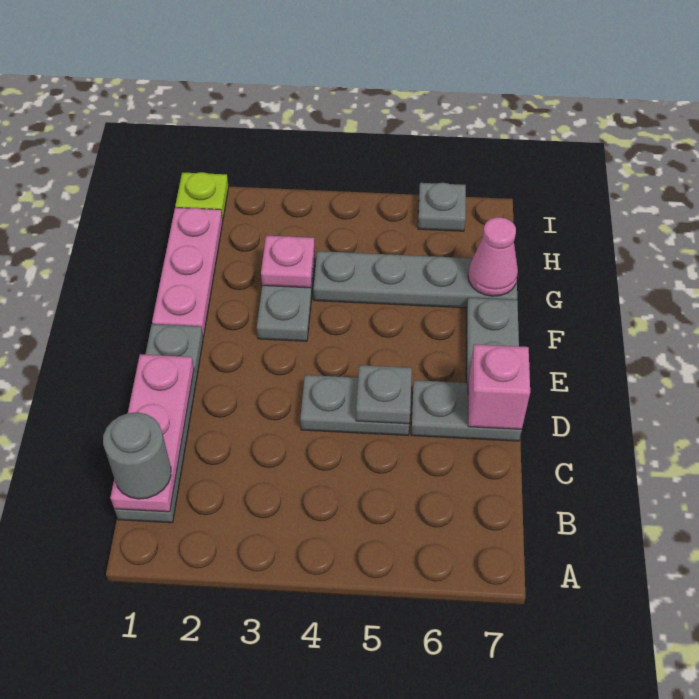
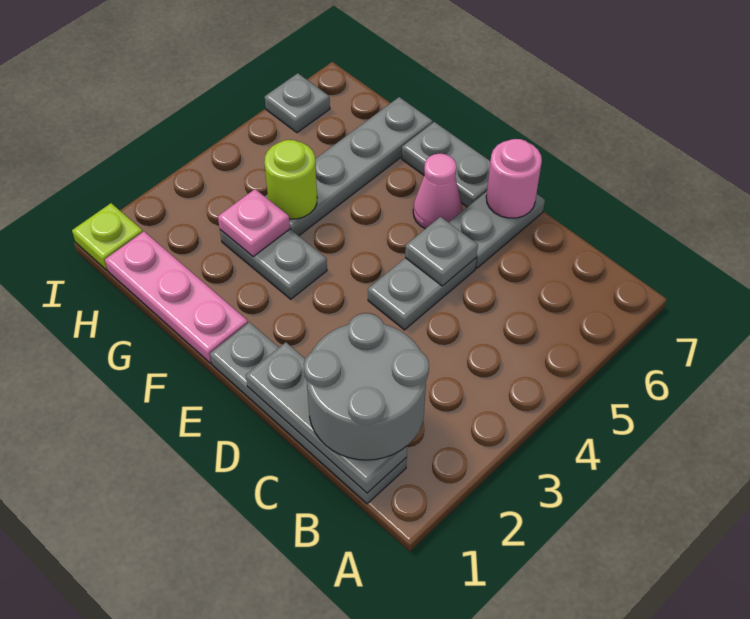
pink plate B1:D1 level 2 -> grey plate B1:D1 level 2
grey round brick B1 level 3 -> grey round brick B1:C2 level 3
pink brick D7 level 2 -> pink round brick D7 level 2
none -> lime round brick G4 level 2
pink cone G7 level 2 -> pink cone E6 level 1

